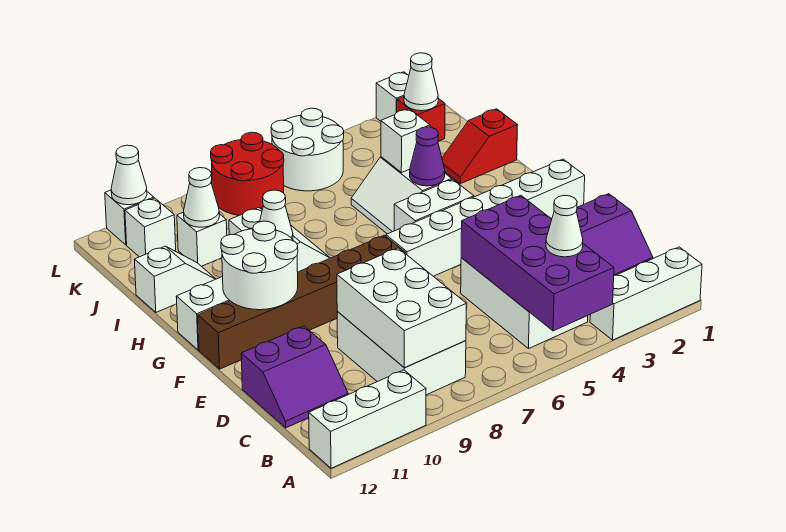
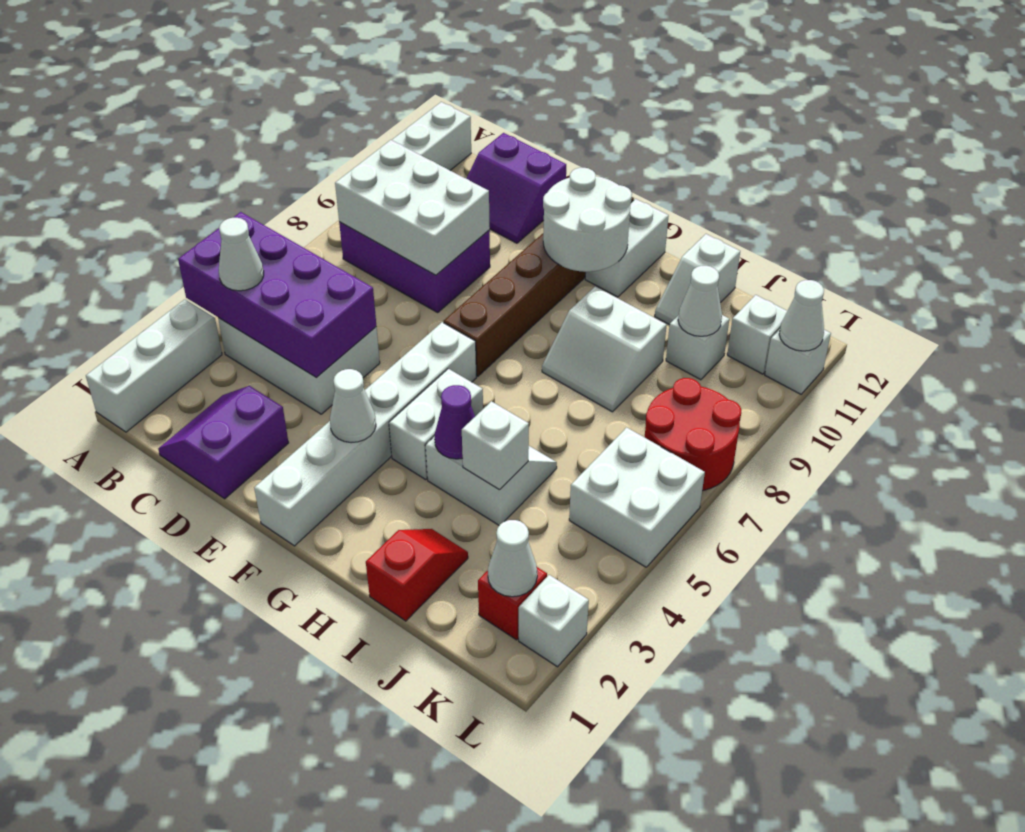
white brick B8:D9 level 1 -> purple brick B8:D9 level 1
purple slope C11:D12 level 1 top D -> purple slope C11:D12 level 1 top 12
white cone H9 level 2 -> white cone F3 level 2
white round brick K5:L6 level 1 -> white brick K5:L6 level 1

